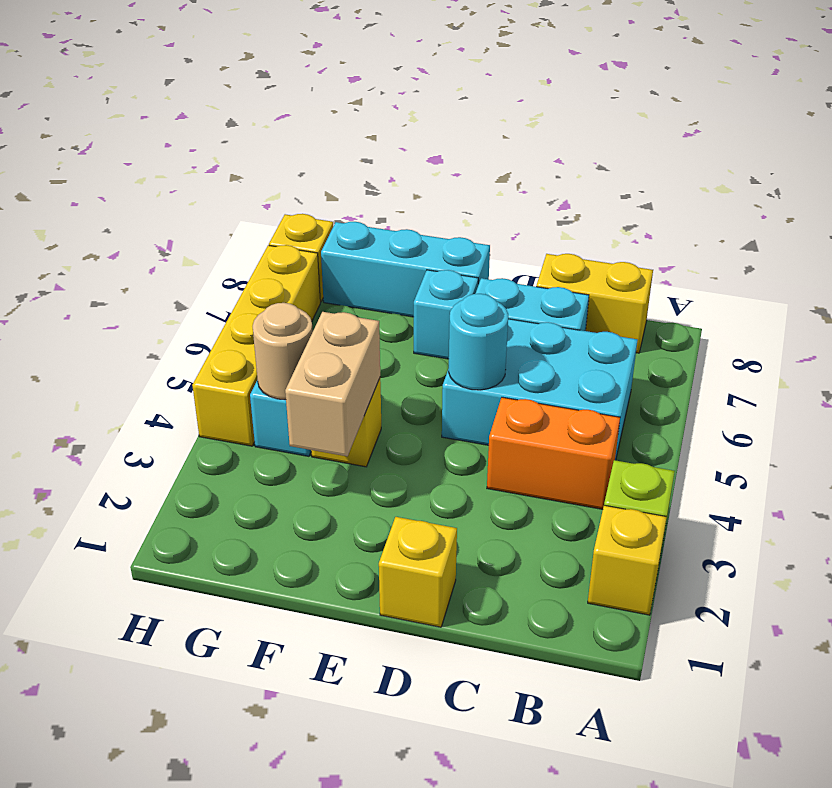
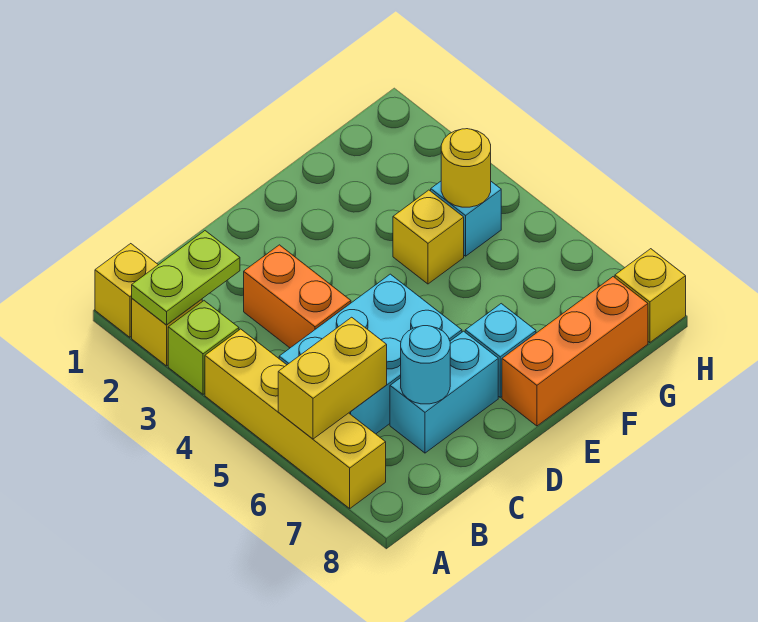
none -> lime plate A2:B2 level 2
orange brick B4:C4 level 1 -> orange brick C3:C4 level 1
yellow brick B8:C8 level 1 -> yellow brick A6:B6 level 2
yellow brick D1 level 1 -> yellow brick A1 level 1
cyan round brick D5 level 2 -> cyan round brick C7 level 2
cyan brick E8:G8 level 1 -> orange brick E8:G8 level 1
tan brick F3:F4 level 2 -> none
tan round brick G4 level 2 -> yellow round brick G4 level 2
yellow brick H4:H7 level 1 -> yellow brick A4:A7 level 1

